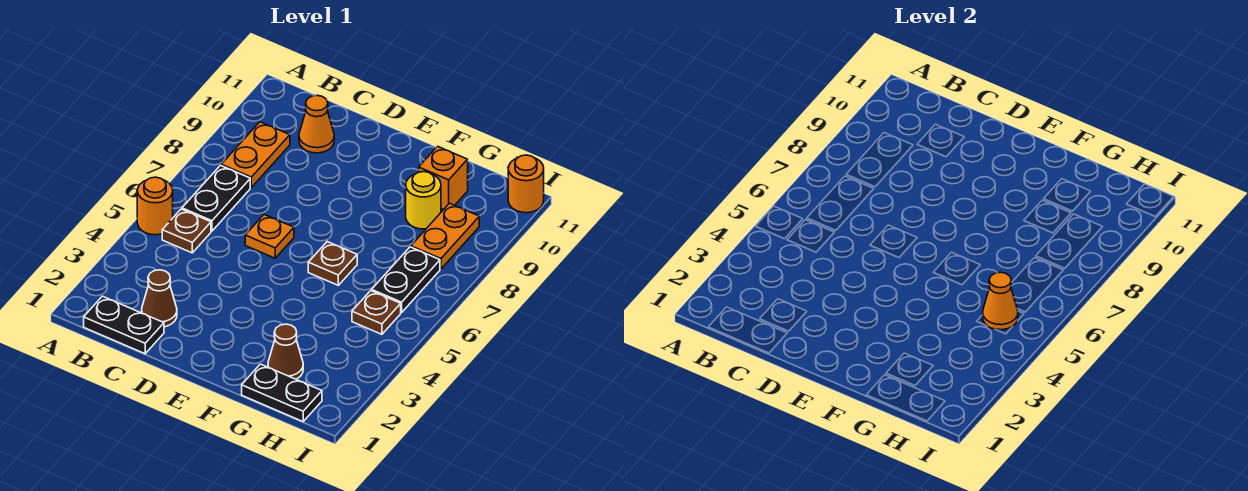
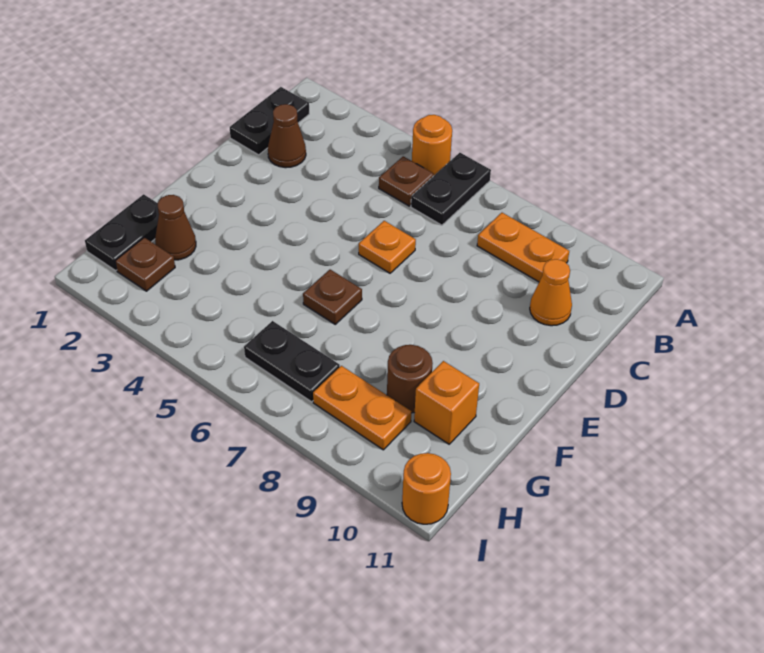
black plate B6:B7 level 1 -> black plate A6:B6 level 1
yellow round brick G9 level 1 -> brown round brick G9 level 1
brown plate H5 level 1 -> brown plate H2 level 1
orange cone H5 level 2 -> none

